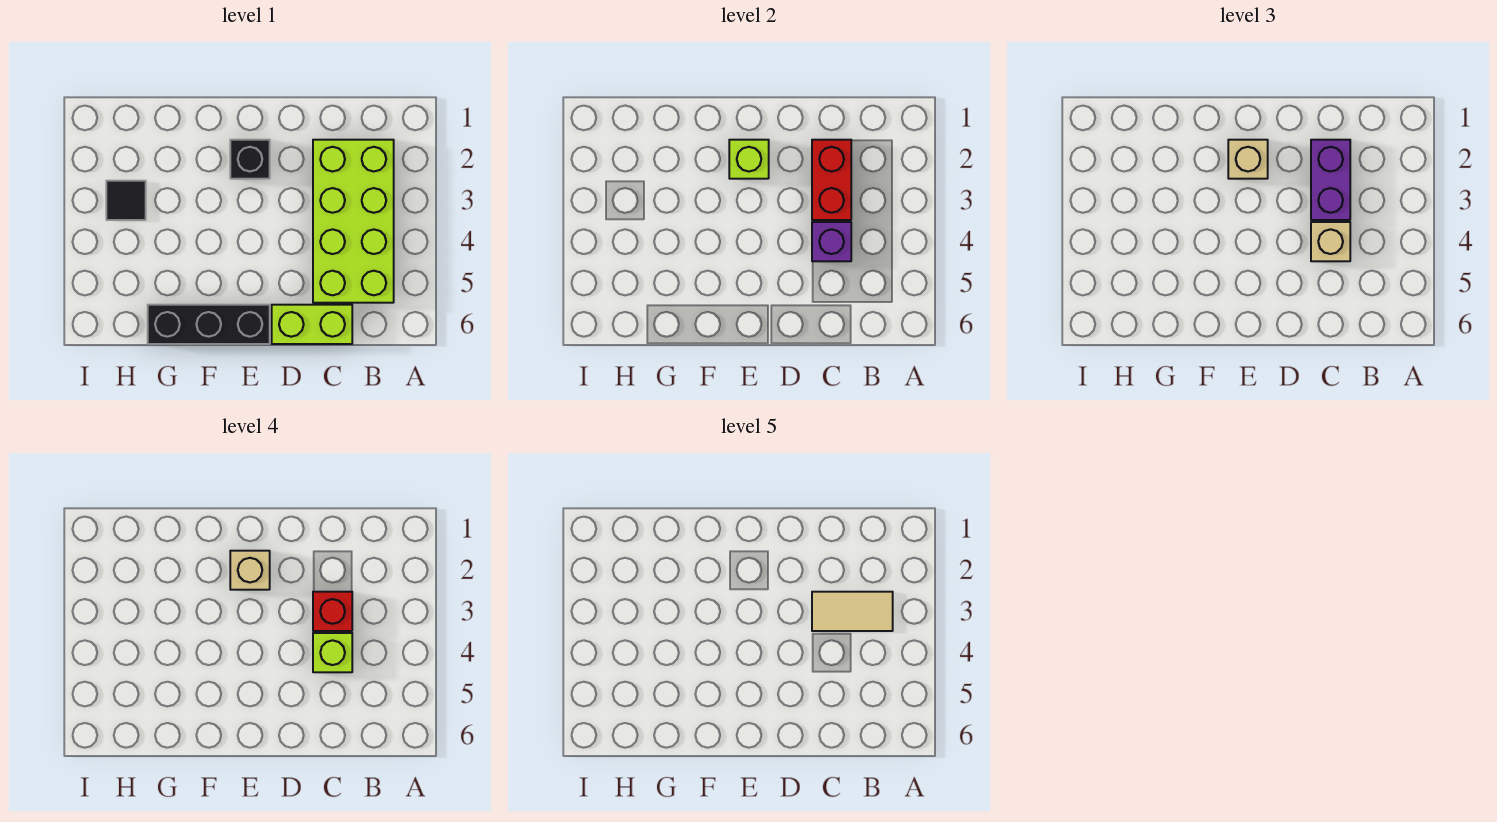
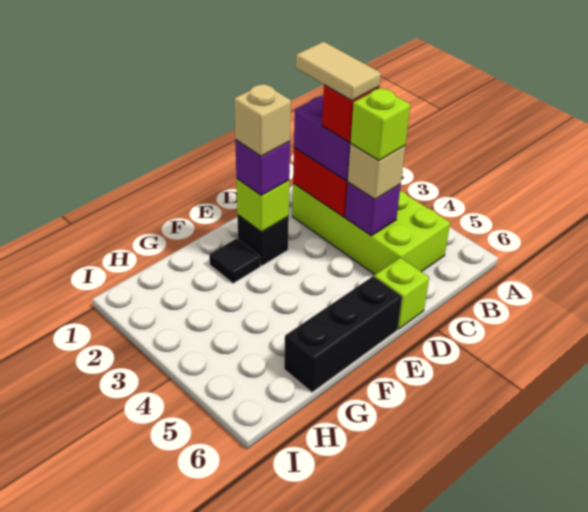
tan tile B3:C3 level 5 -> tan tile C2:C3 level 5
lime brick C6:D6 level 1 -> lime brick D6 level 1
tan brick E2 level 3 -> purple brick E2 level 3
black tile H3 level 1 -> black tile F2 level 1

